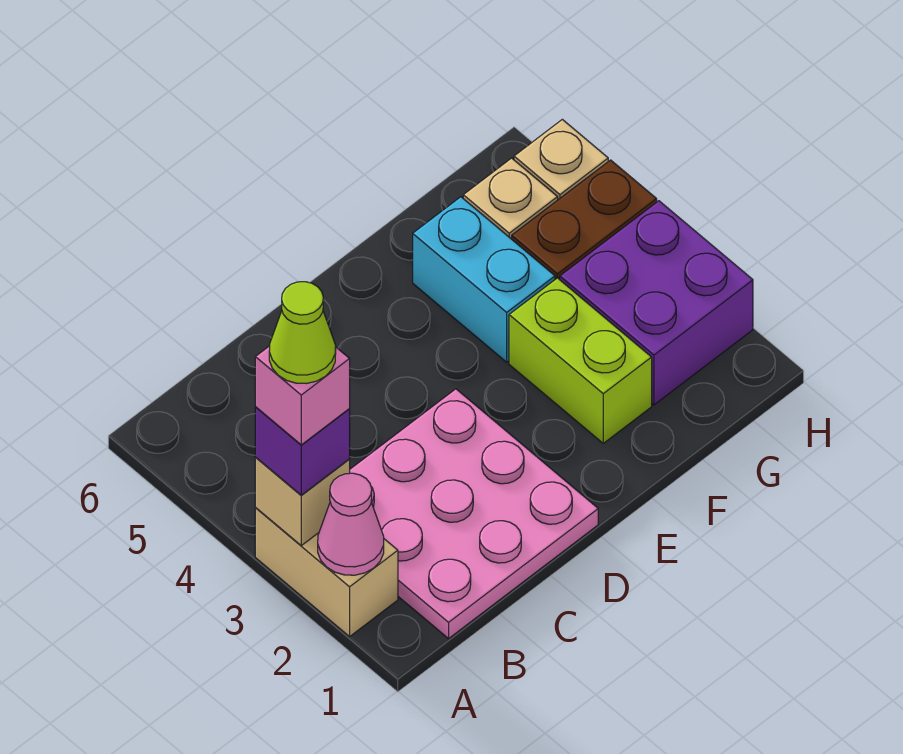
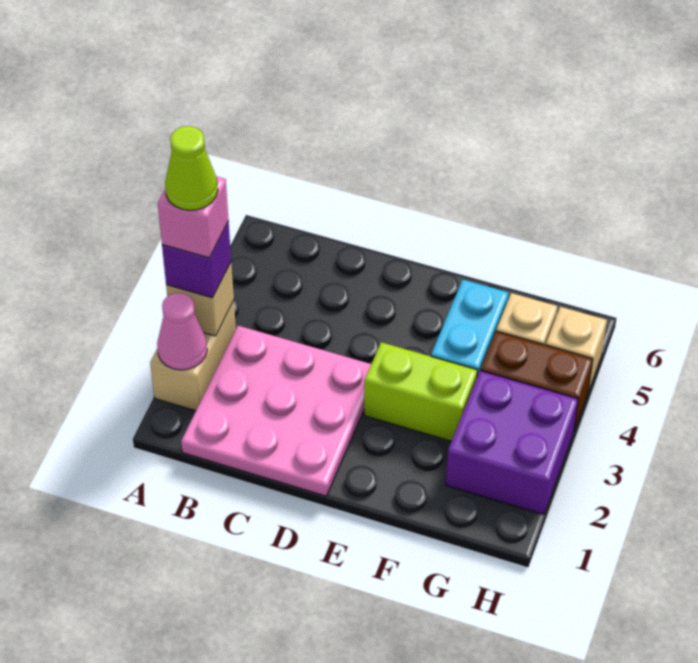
lime brick F2:F3 level 1 -> lime brick E3:F3 level 1

